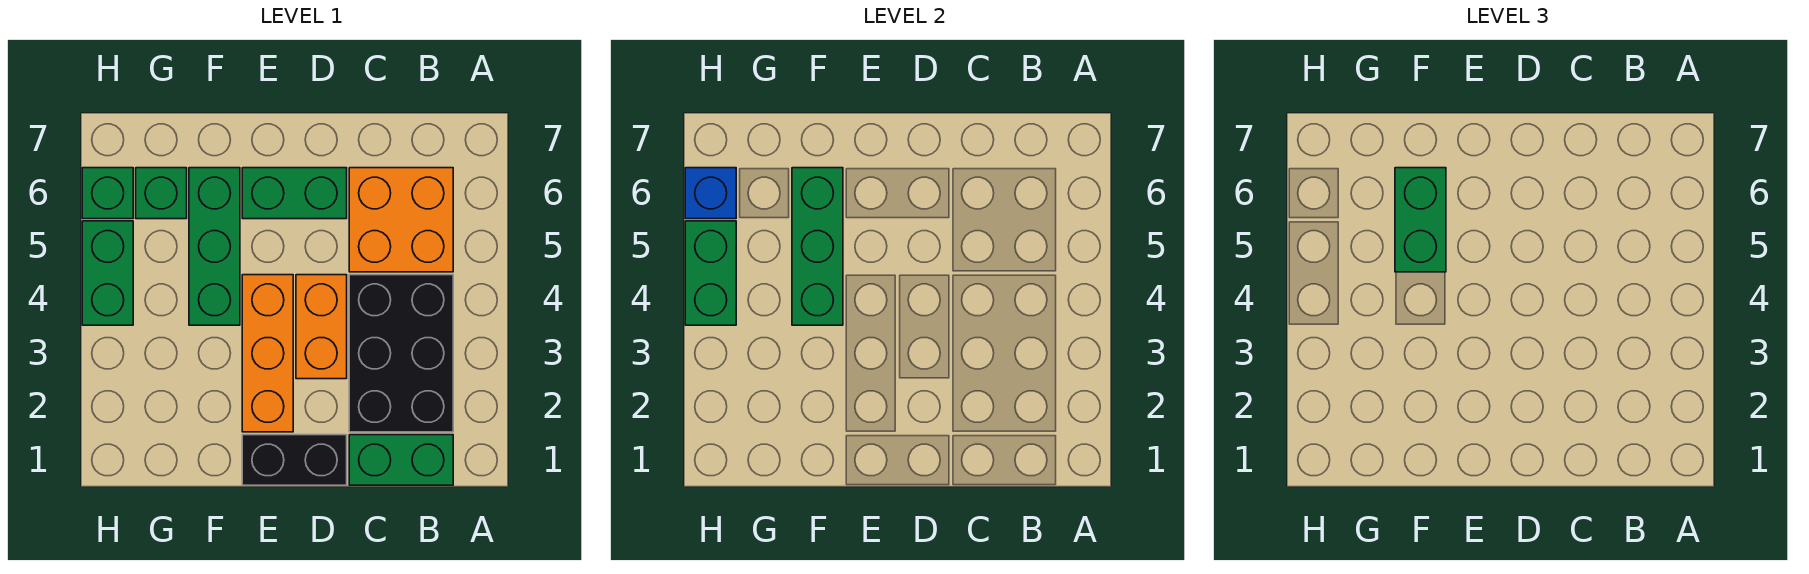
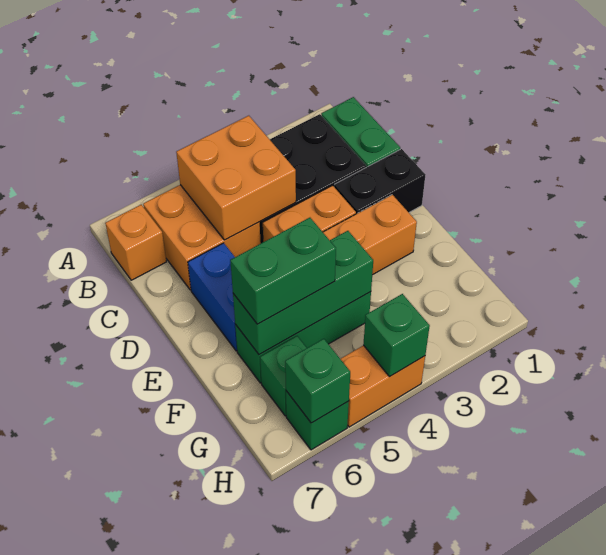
none -> orange brick B4:C5 level 2
none -> orange brick B7 level 1
black brick D1:E1 level 1 -> black brick D1:D2 level 1
green brick D6:E6 level 1 -> blue brick D6:E6 level 1
green brick H4:H5 level 1 -> orange brick H4:H5 level 1
green brick H4:H5 level 2 -> green brick H4 level 2
blue brick H6 level 2 -> green brick H6 level 2

